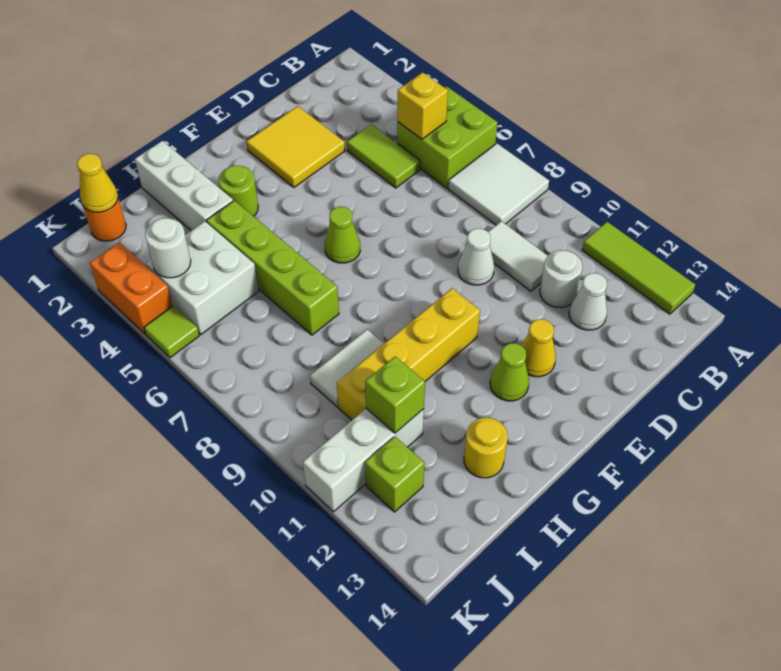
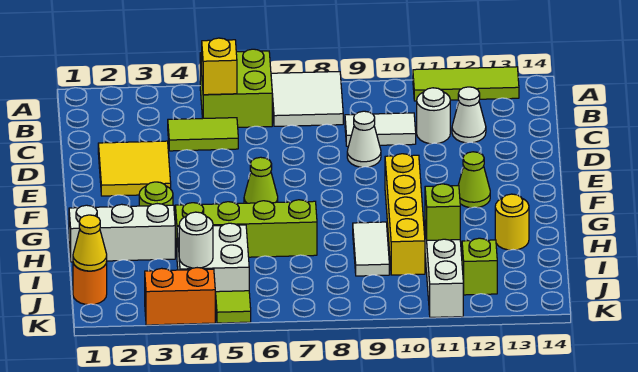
yellow cone E12 level 1 -> none

